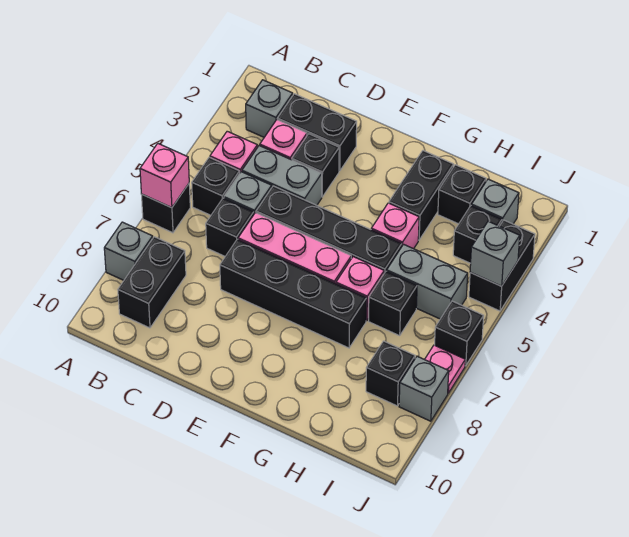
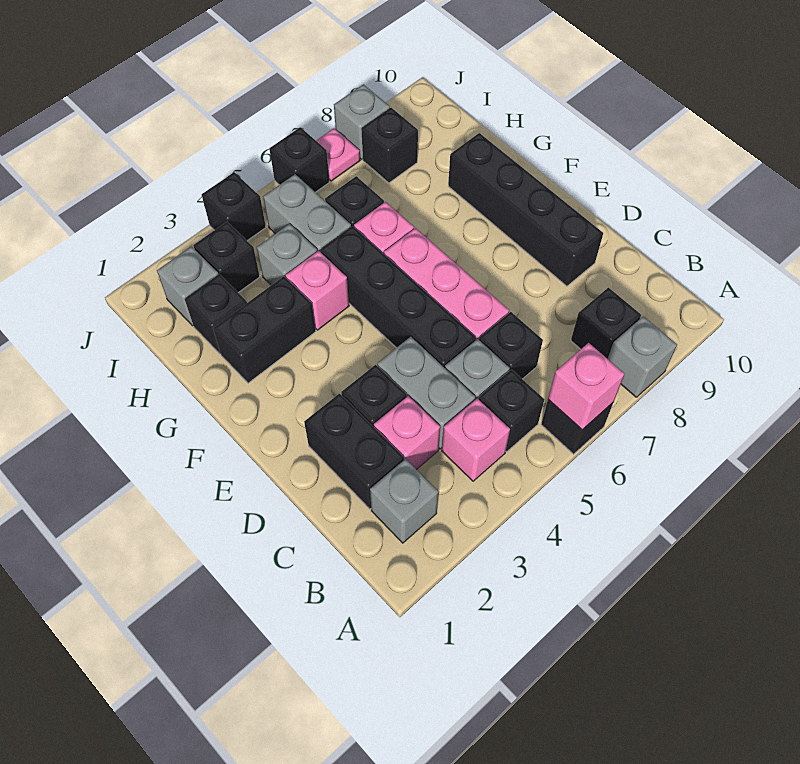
black brick B8:B9 level 1 -> black brick B8 level 1
black brick D7:G7 level 1 -> black brick D9:G9 level 1
black brick J3:J4 level 1 -> black brick J4 level 1
grey brick J4 level 2 -> grey brick H4 level 1

